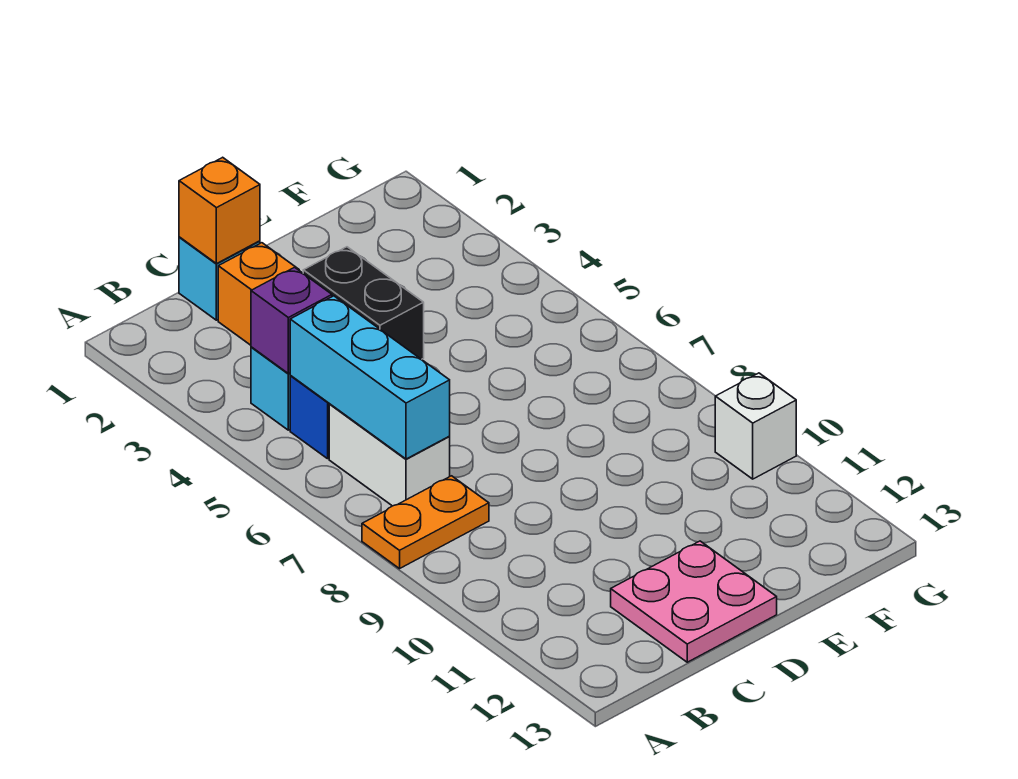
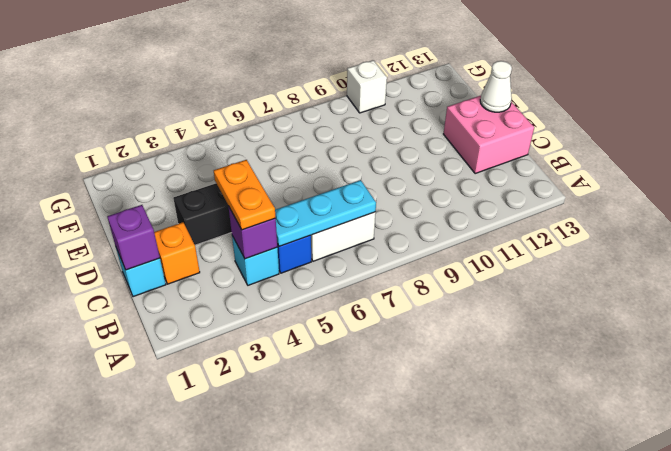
orange plate A8:B8 level 1 -> orange plate B4:C4 level 3
cyan brick B5:B7 level 2 -> cyan plate B5:B7 level 2
orange brick C1 level 2 -> purple brick C1 level 2
pink plate C12:D13 level 1 -> pink brick C12:D13 level 1
none -> white cone D13 level 2

